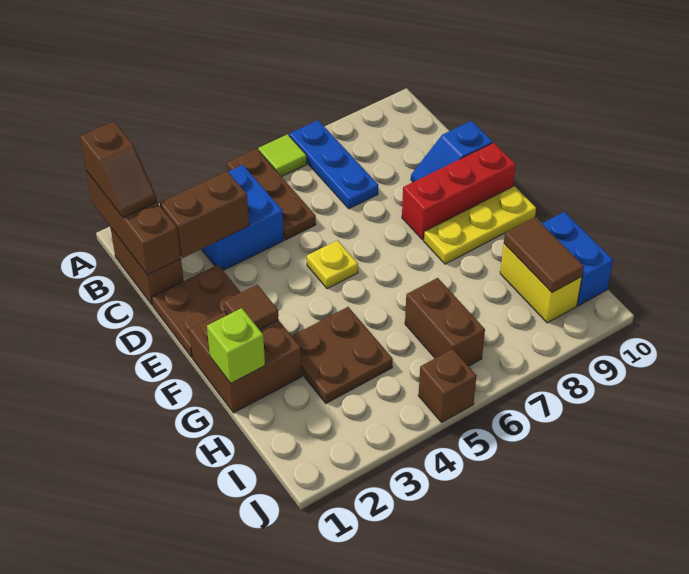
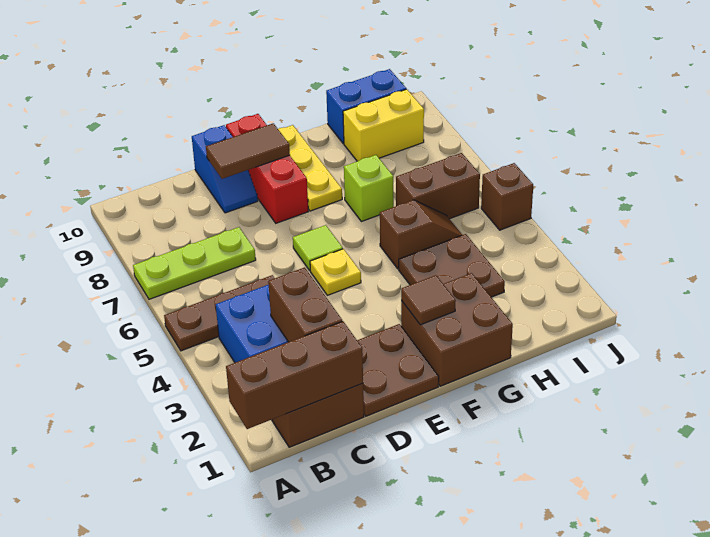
brown slope A1:B1 level 3 top A -> brown slope G5:H5 level 1 top G
lime tile A6 level 1 -> lime tile E6 level 1
blue plate A7:C7 level 1 -> lime plate A7:C7 level 1
lime brick G1 level 2 -> lime brick G7 level 1
brown tile H9:I9 level 2 -> brown tile D9:E9 level 2

